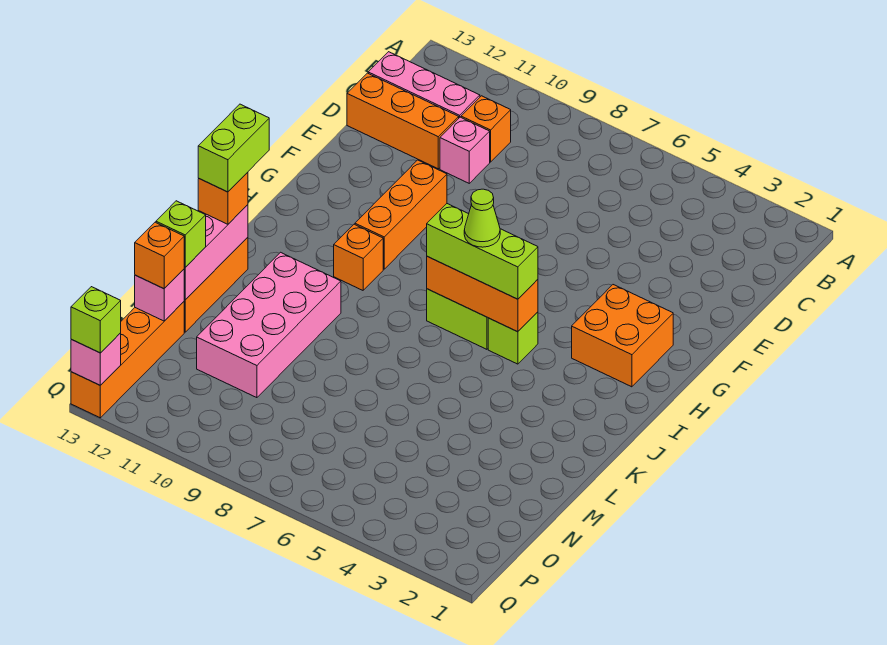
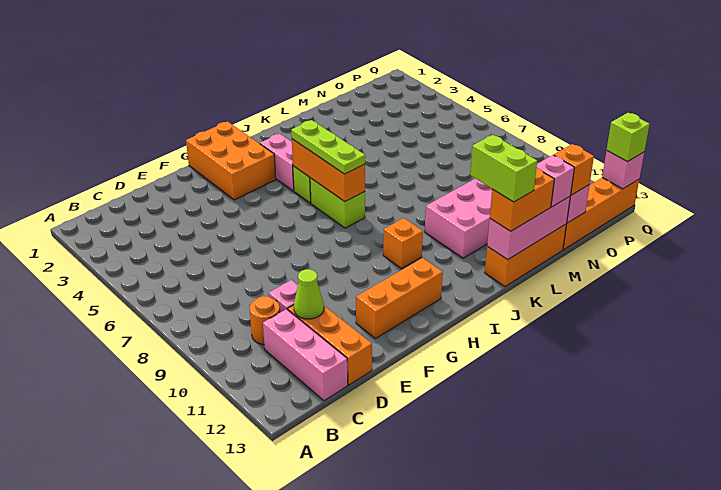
orange brick C10 level 1 -> orange round brick C10 level 1
orange brick F10:H10 level 1 -> orange brick F12:H12 level 1
orange brick G2:H3 level 1 -> orange brick G1:H3 level 1
none -> pink brick I3:I4 level 1
lime brick I5:I7 level 3 -> lime plate I5:I7 level 3
lime cone I6 level 4 -> lime cone D11 level 2
lime brick J13:K13 level 4 -> lime brick K12:K13 level 4
orange brick K13 level 3 -> orange brick K13:L13 level 3
lime brick M13 level 3 -> pink brick M13 level 3

